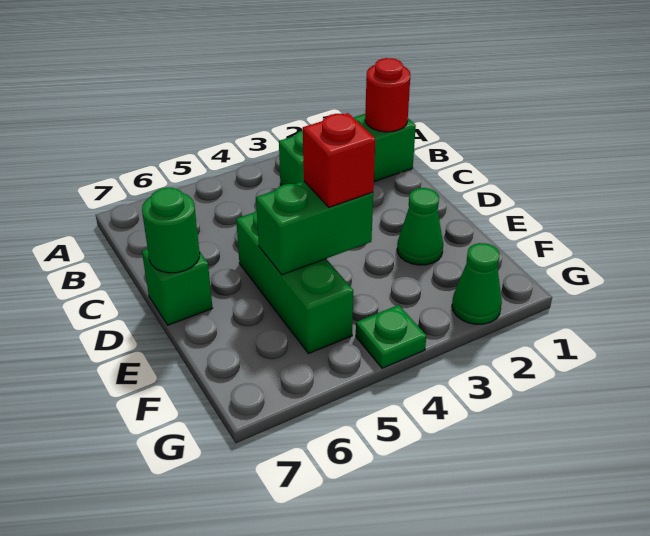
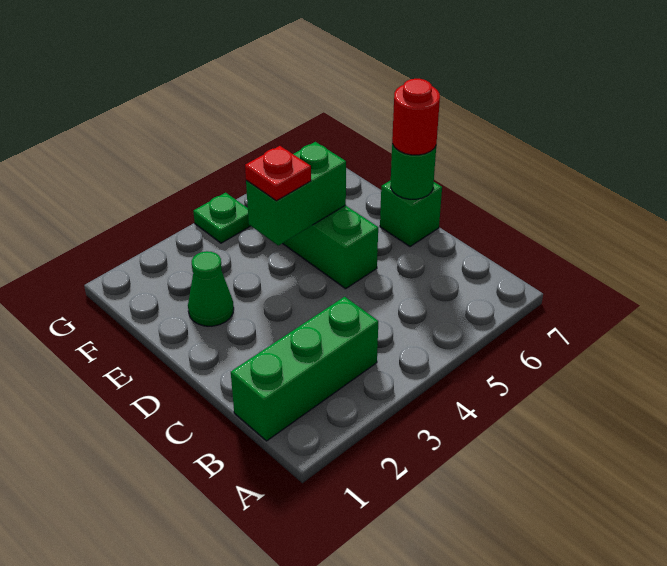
red round brick B1 level 2 -> red round brick D7 level 3
red brick E4 level 3 -> red plate E4 level 3
green cone G2 level 1 -> none

